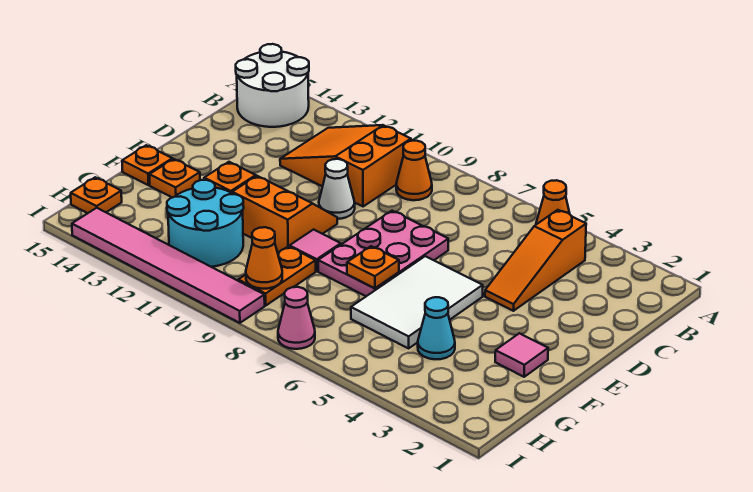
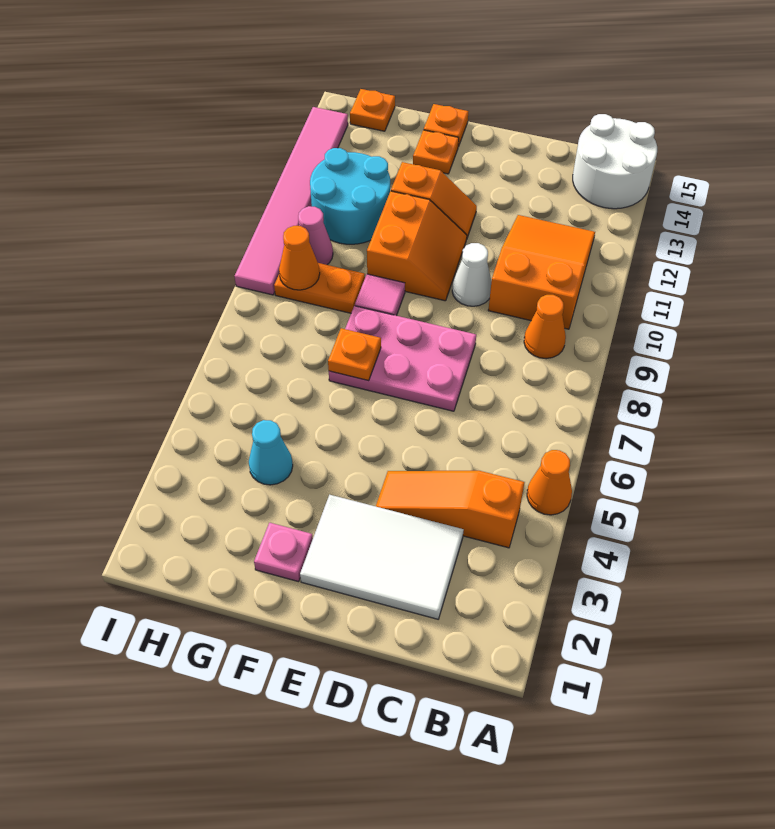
white tile E5:G6 level 1 -> white tile C2:E3 level 1
pink tile F2 level 1 -> pink plate F2 level 1
pink cone I7 level 1 -> pink cone H10 level 1

